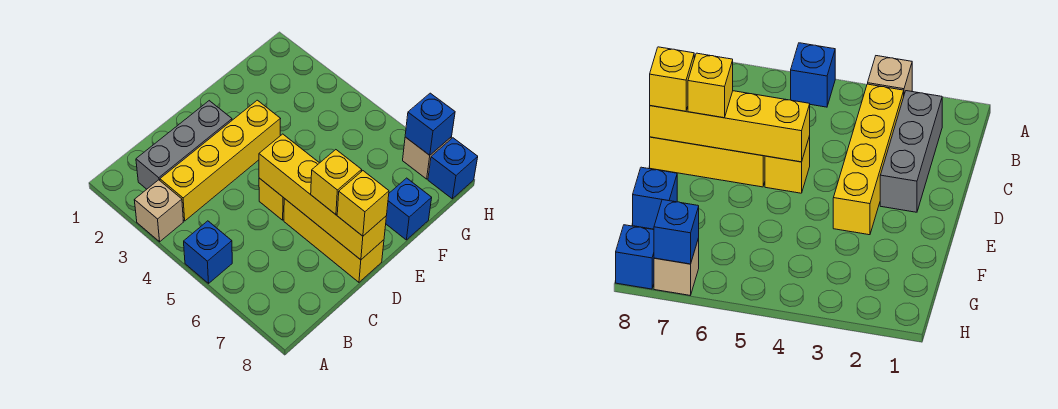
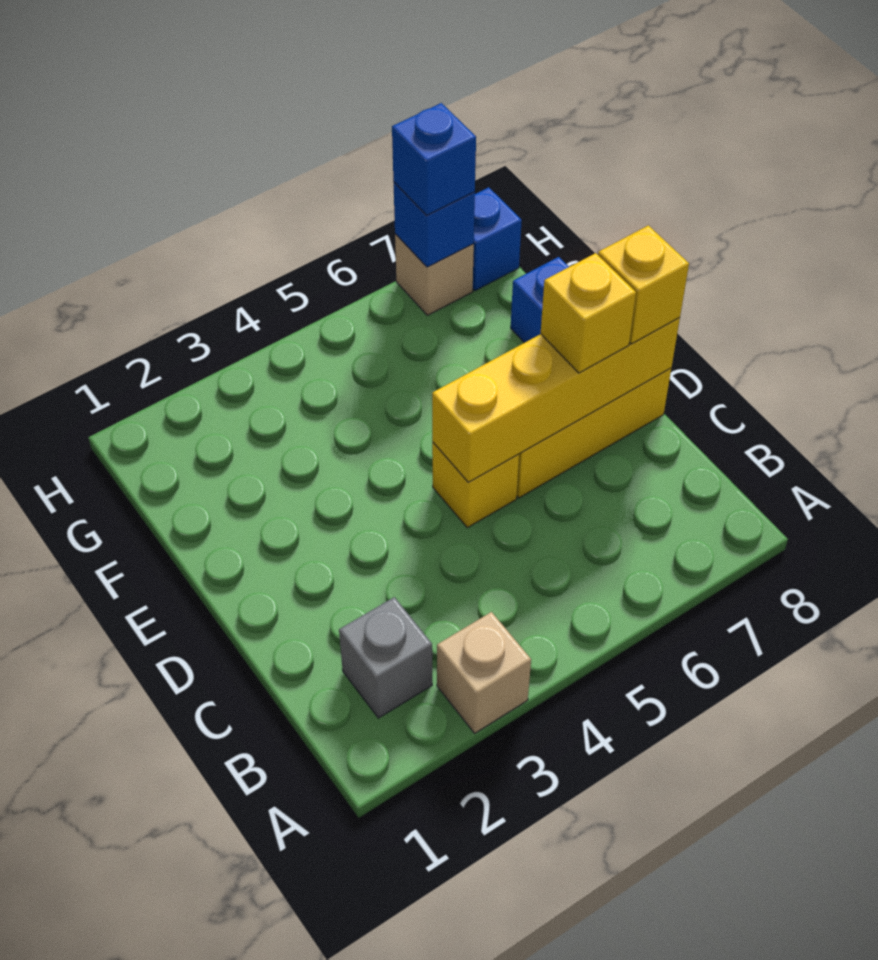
blue brick A5 level 1 -> blue brick H7 level 3
grey brick B2:D2 level 1 -> grey brick B2 level 1
yellow brick B3:E3 level 1 -> none

